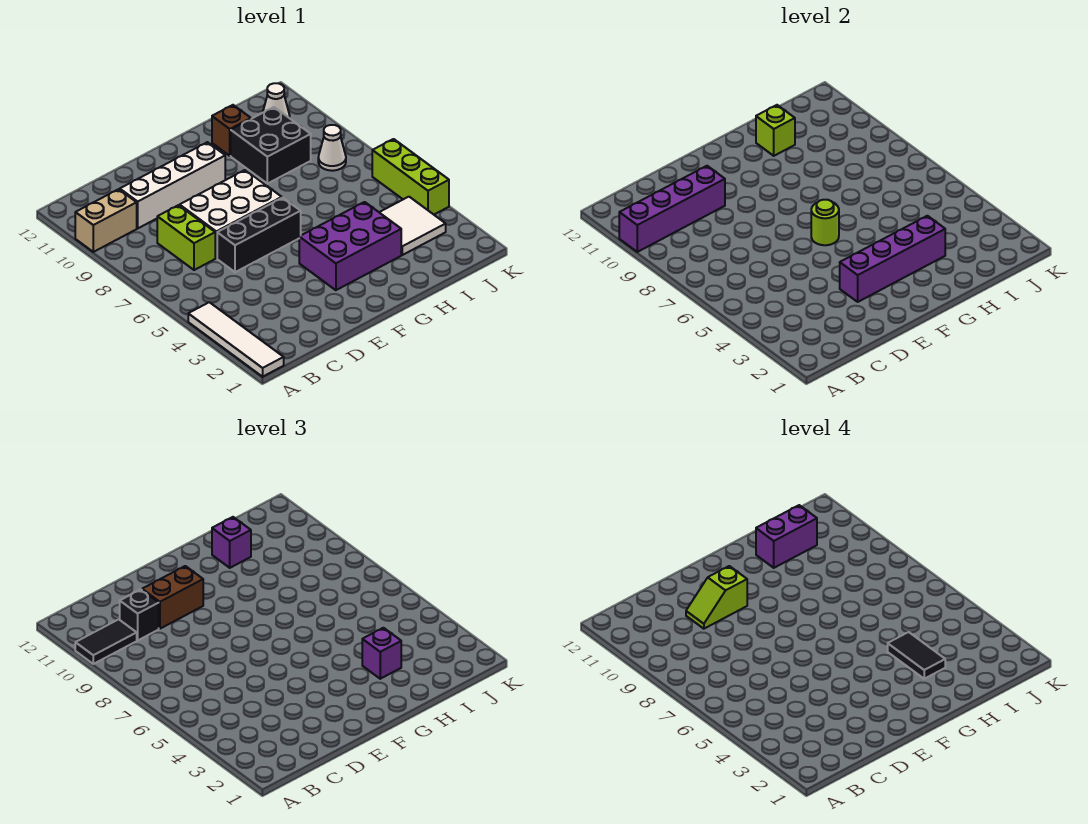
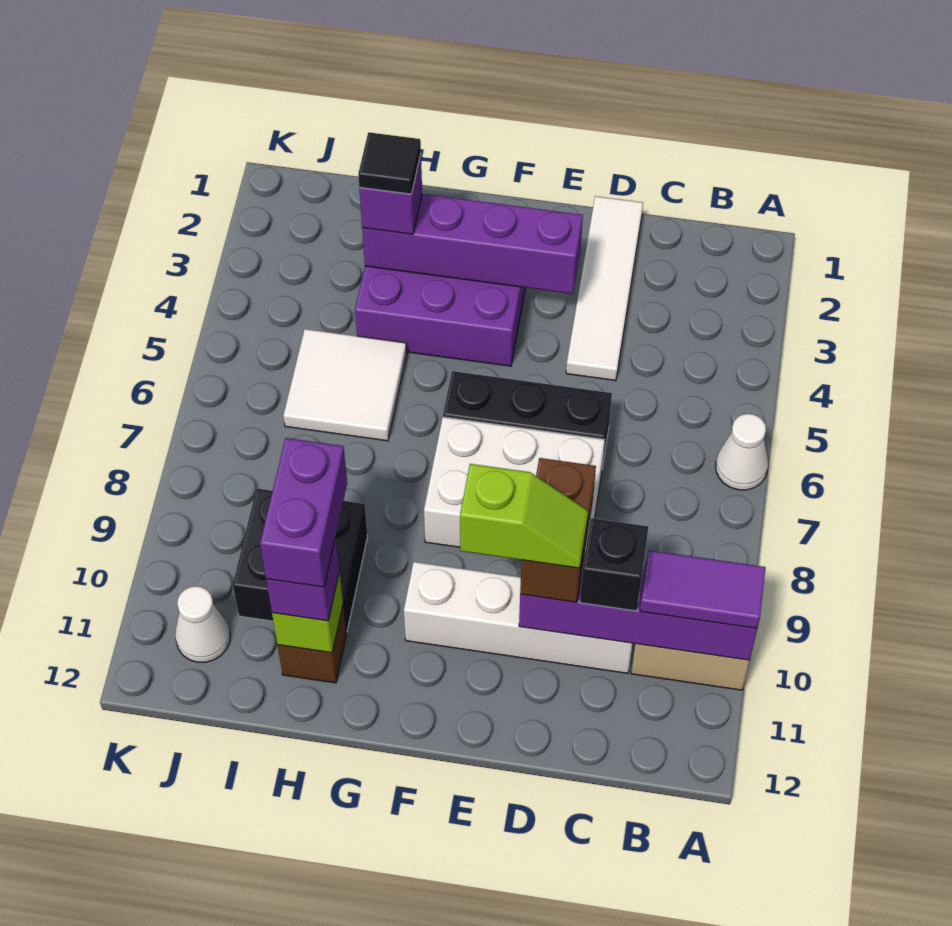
white tile A1:A4 level 1 -> white tile D1:D4 level 1
black tile A10:B10 level 3 -> purple tile A10:B10 level 3
lime brick C7:C8 level 1 -> none
brown brick D10:E10 level 3 -> brown brick D9:D10 level 3
lime round brick F6 level 2 -> none
black tile H3:H4 level 4 -> black tile H3 level 4
purple brick H11:I11 level 4 -> purple brick H10:H11 level 4
white tile I3:J4 level 1 -> white tile H5:I6 level 1
white cone J8 level 1 -> white cone A6 level 1
lime brick K4:K6 level 1 -> none

